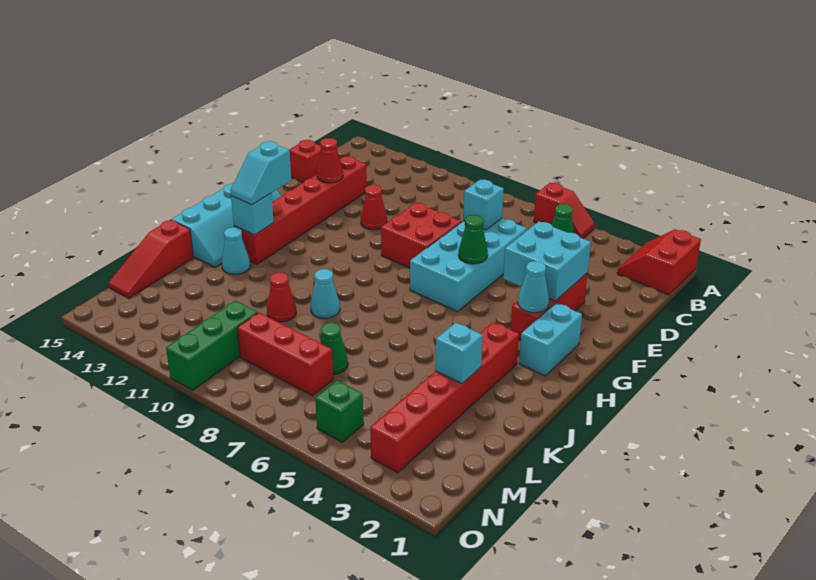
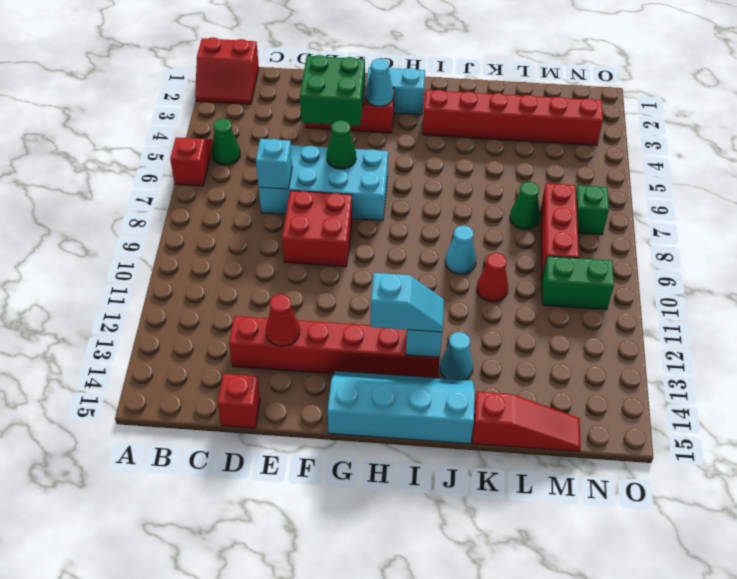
cyan brick E3:F4 level 2 -> green brick E3:F4 level 2
red cone E11 level 1 -> none
cyan brick K3 level 2 -> none
green brick M10:O10 level 1 -> green brick M10:N10 level 1
green brick N5 level 1 -> green brick N7 level 1

